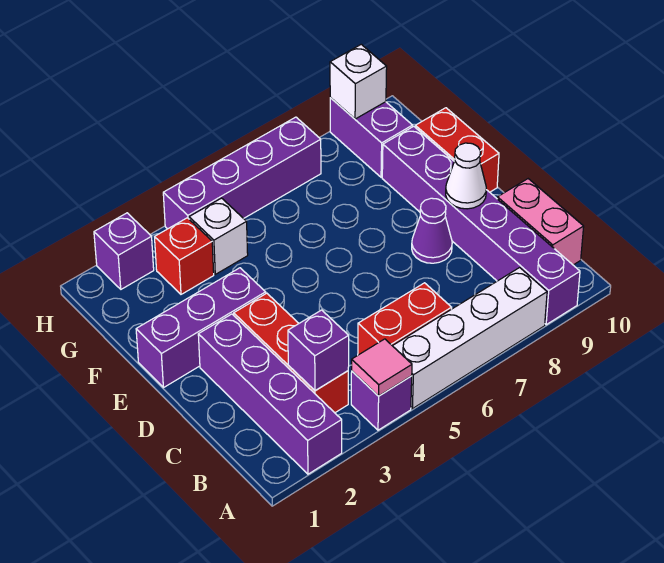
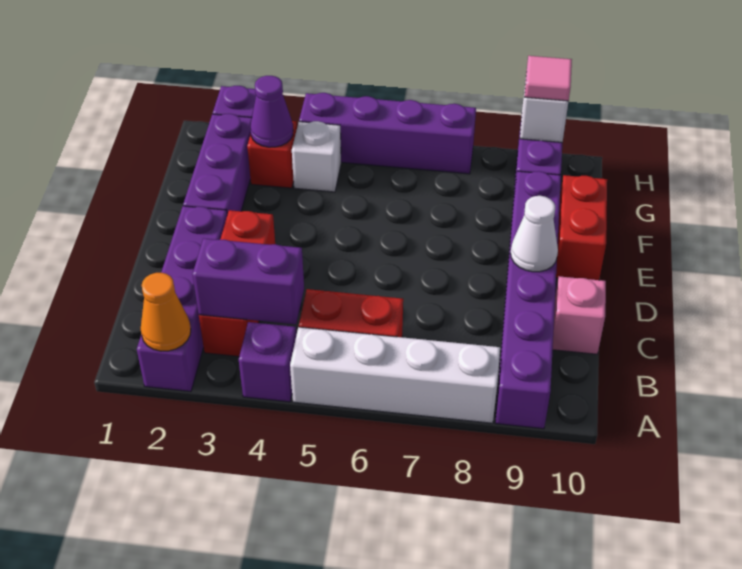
none -> orange cone A2 level 2
pink tile A4 level 2 -> pink tile H9 level 3
purple brick B3 level 2 -> purple brick B3:B4 level 2
pink brick B10:C10 level 1 -> pink brick C10 level 1
purple cone D8 level 1 -> purple cone G3 level 2
purple brick E1:E3 level 1 -> purple brick E2:G2 level 1

